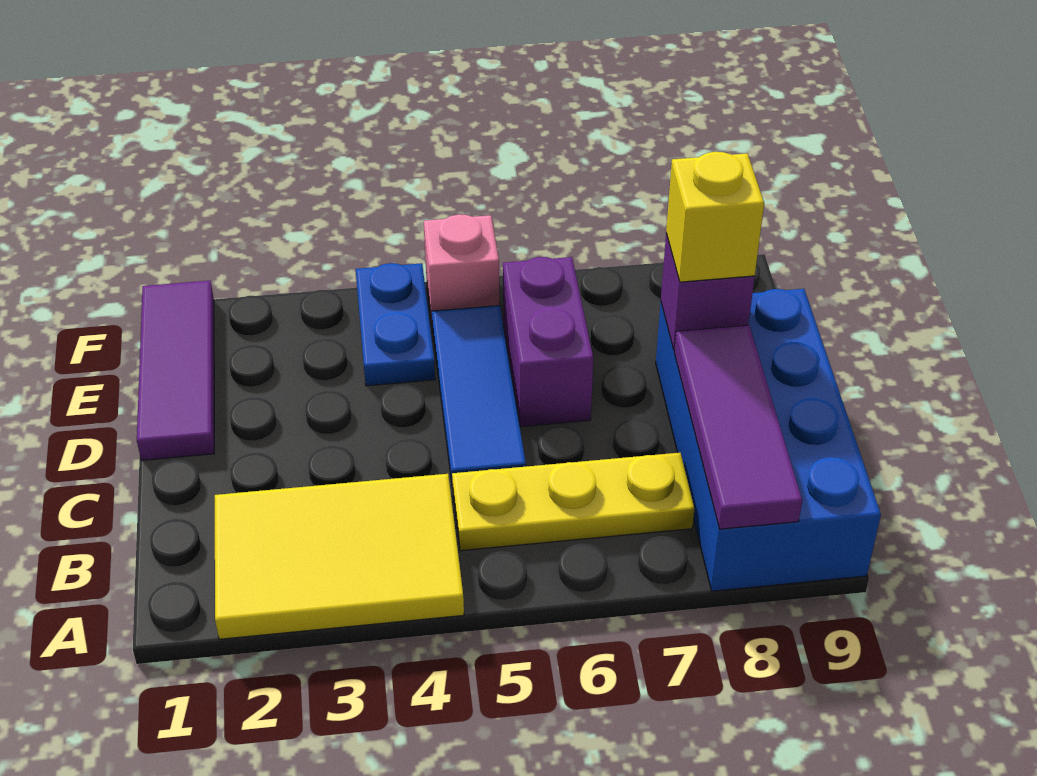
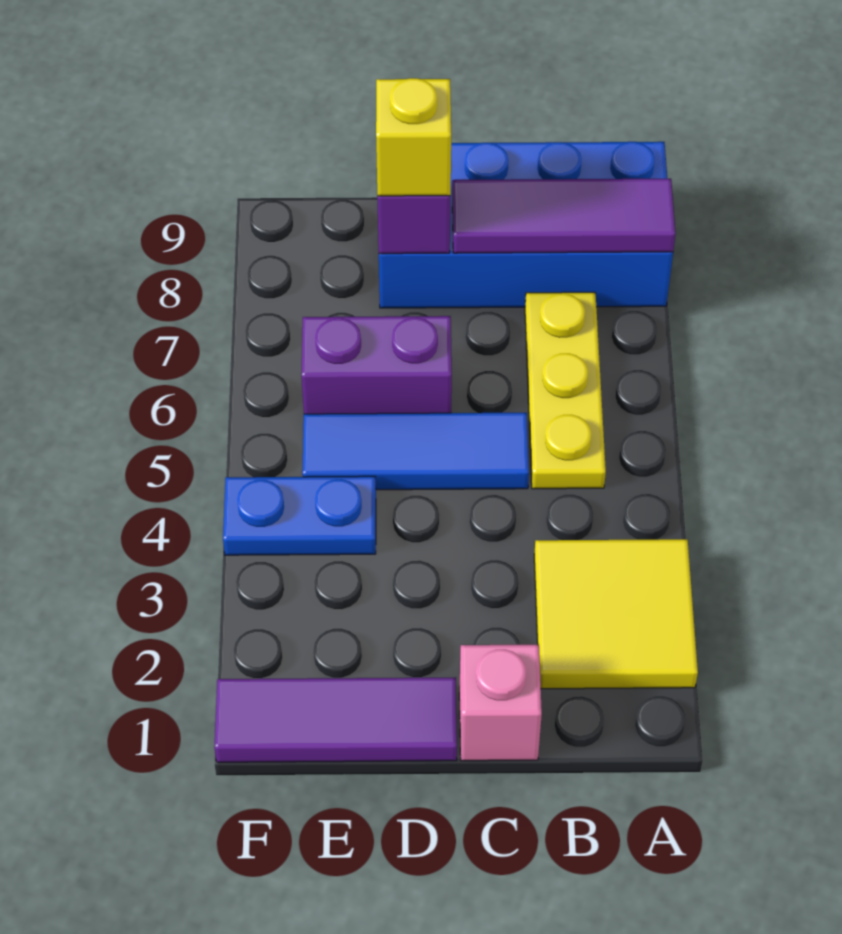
yellow tile A2:B4 level 1 -> yellow tile A2:B3 level 1
pink brick F5 level 1 -> pink brick C1 level 1

